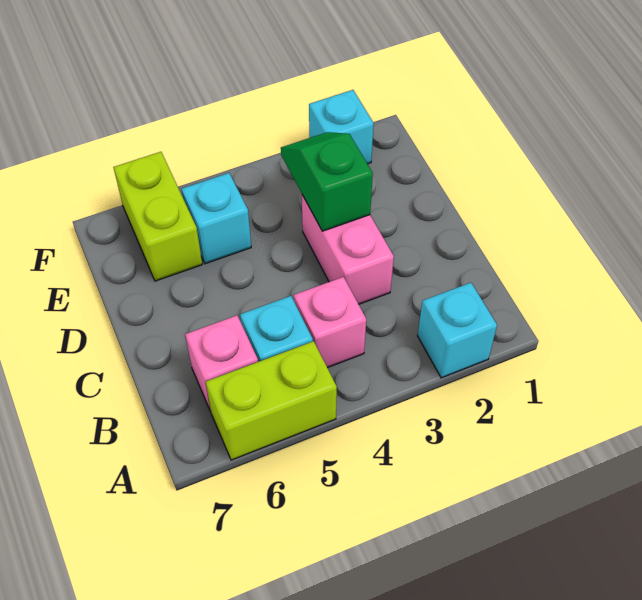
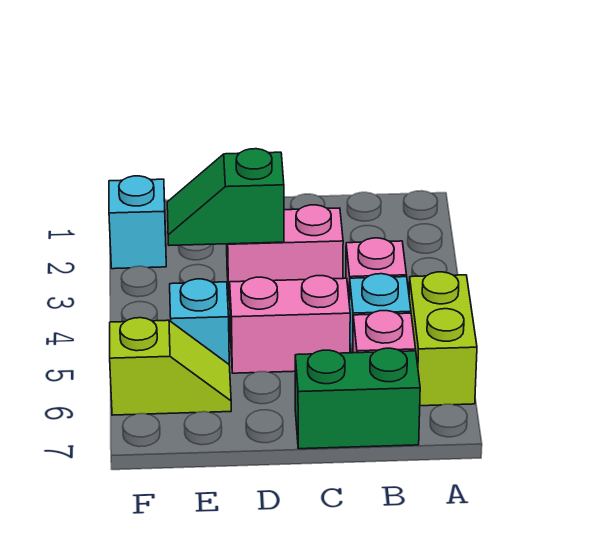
cyan brick A2 level 1 -> none
none -> green brick B7:C7 level 1
none -> pink brick C5:D5 level 1
lime brick E6:F6 level 1 -> lime slope E6:F6 level 1 top F

